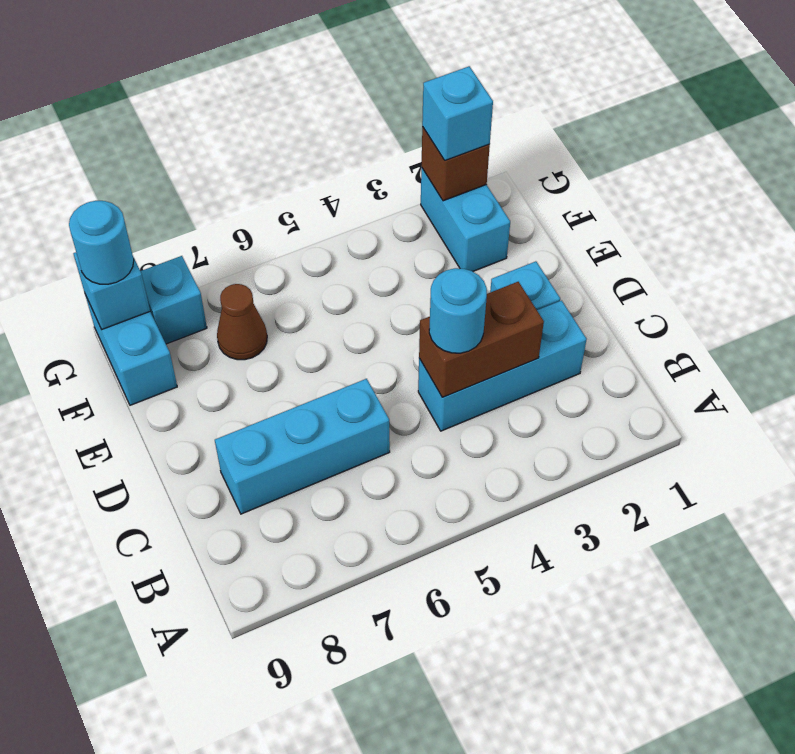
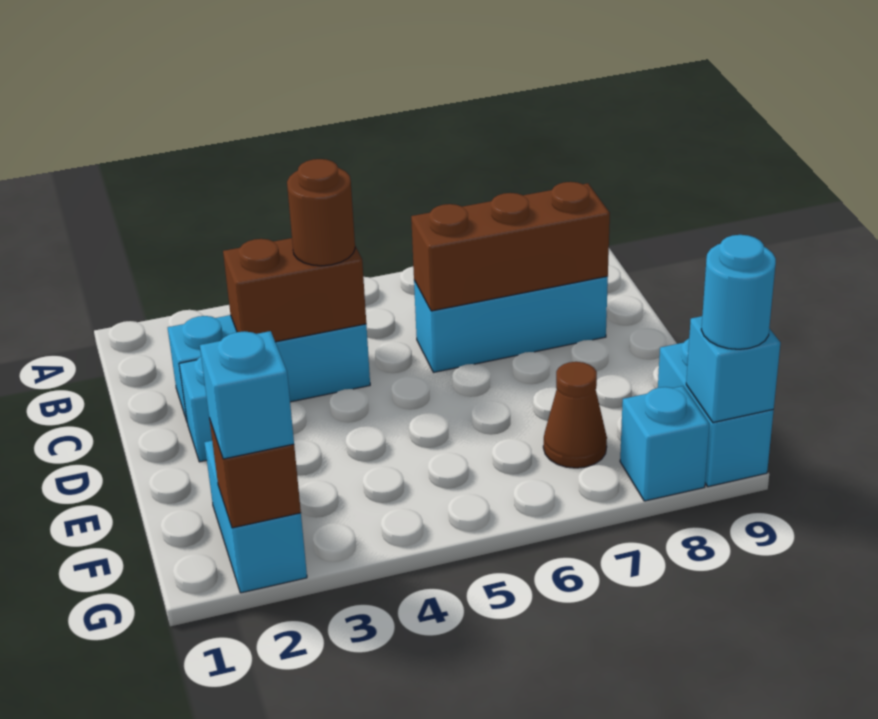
cyan round brick C4 level 3 -> brown round brick C4 level 3
none -> brown brick C6:C8 level 2

